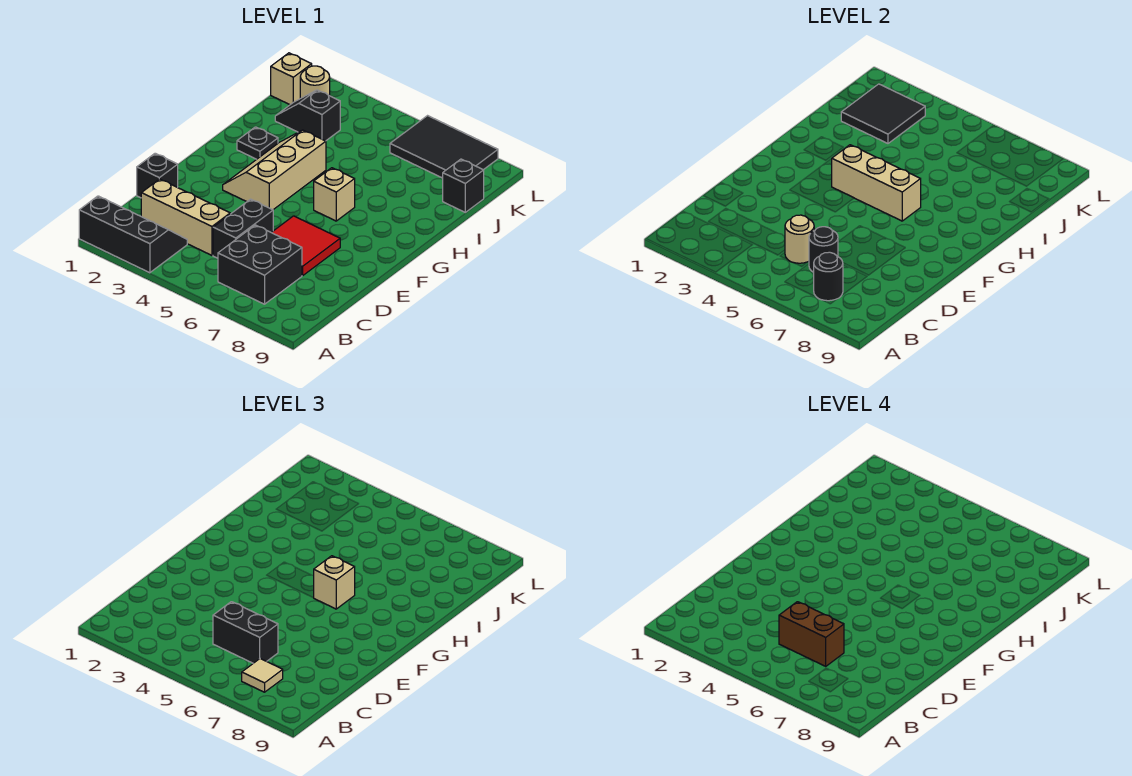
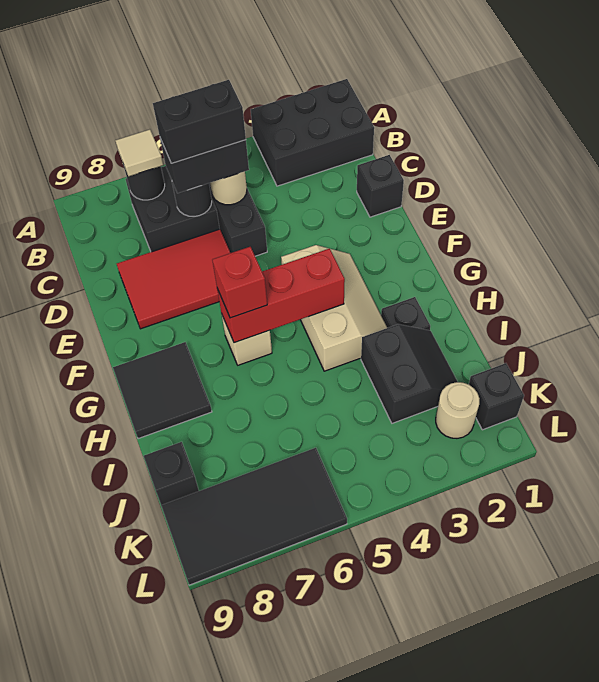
black slope A1:B3 level 1 top A -> black brick A1:B3 level 1
tan brick C2:C4 level 1 -> none
brown brick C5:C6 level 4 -> black brick C5:C6 level 4
red tile D6:E7 level 1 -> red tile D6:E8 level 1
tan brick G4:G6 level 2 -> red brick G4:G6 level 2
tan brick G6 level 3 -> red brick G6 level 3
black slope J2:J3 level 1 top 3 -> black slope I2:J3 level 1 top 3
black tile J2:K3 level 2 -> black tile G8:H9 level 1
tan brick K1 level 1 -> black brick K1 level 1
black tile K6:L8 level 1 -> black tile K6:L9 level 1

